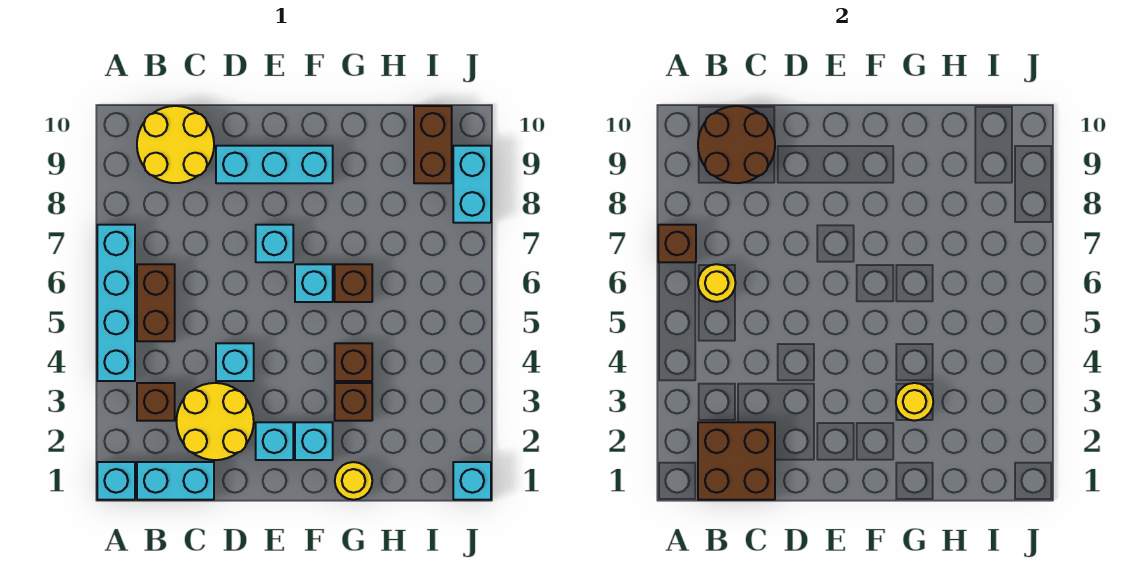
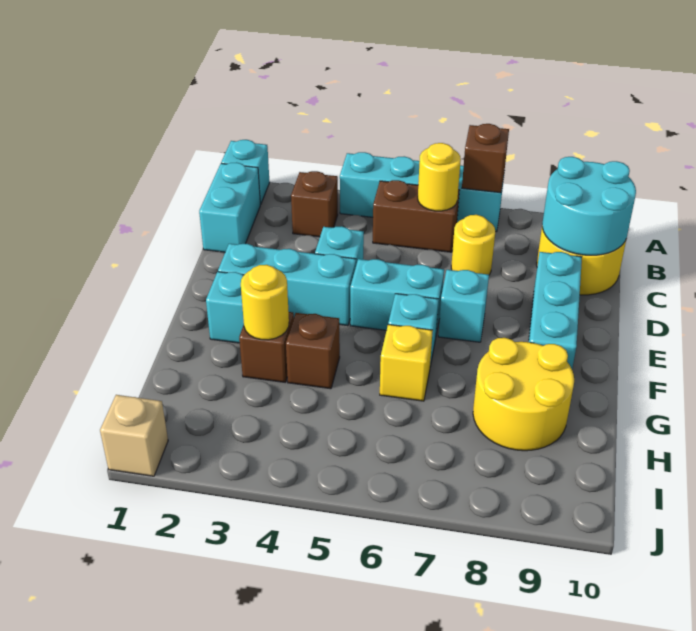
brown brick B1:C2 level 2 -> none
brown round brick B9:C10 level 2 -> cyan round brick B9:C10 level 2
yellow round brick C2:D3 level 1 -> yellow round brick G8:H9 level 1
cyan brick E2 level 1 -> cyan brick E2:E4 level 1
yellow round brick G1 level 1 -> yellow round brick C7 level 1
brown brick G6 level 1 -> yellow brick G6 level 1
brown brick I9:I10 level 1 -> none
cyan brick J1 level 1 -> tan brick J1 level 1
cyan brick J8:J9 level 1 -> cyan brick E5:E6 level 1

